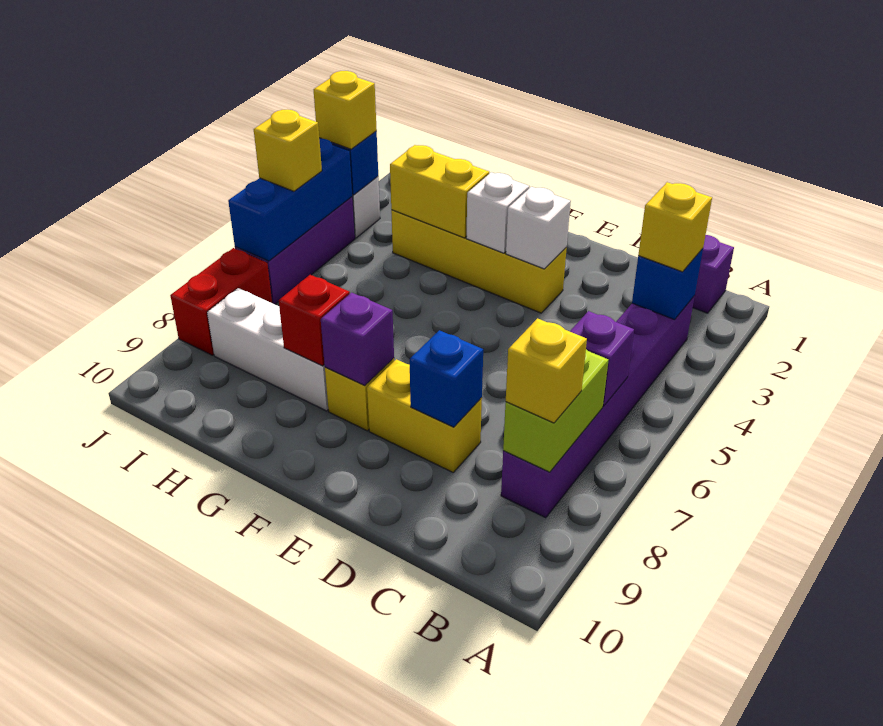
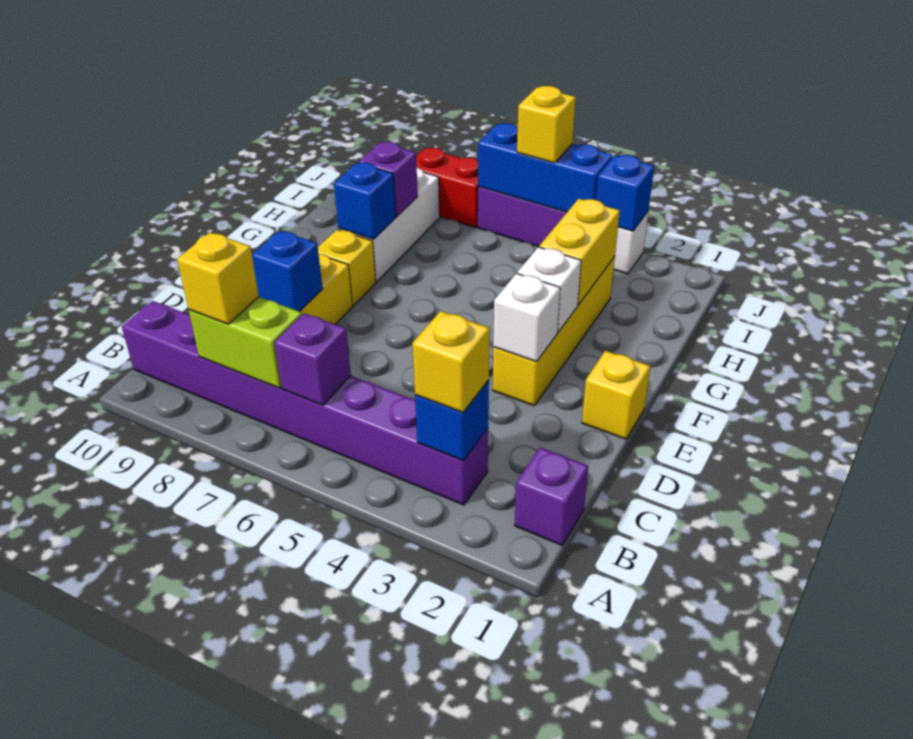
purple brick B3:B8 level 1 -> purple brick B3:B10 level 1
purple brick F8 level 2 -> purple brick H8 level 2
red brick G8 level 2 -> blue brick G8 level 2
yellow brick J3 level 3 -> yellow brick E1 level 1

